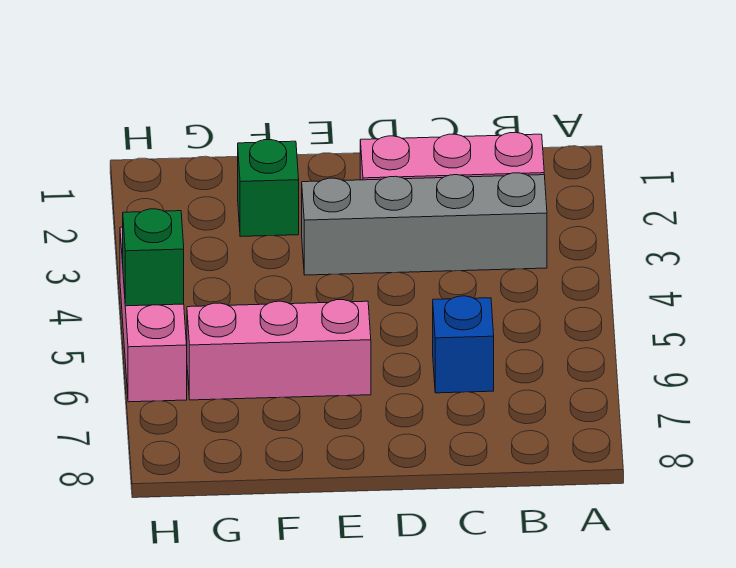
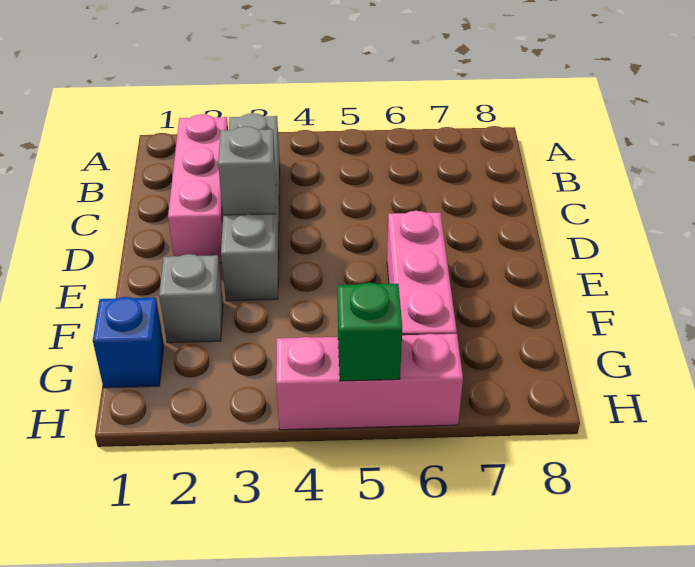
blue brick C6 level 1 -> blue brick G1 level 1
none -> grey brick D3 level 2
green brick F2 level 1 -> grey brick F2 level 1

